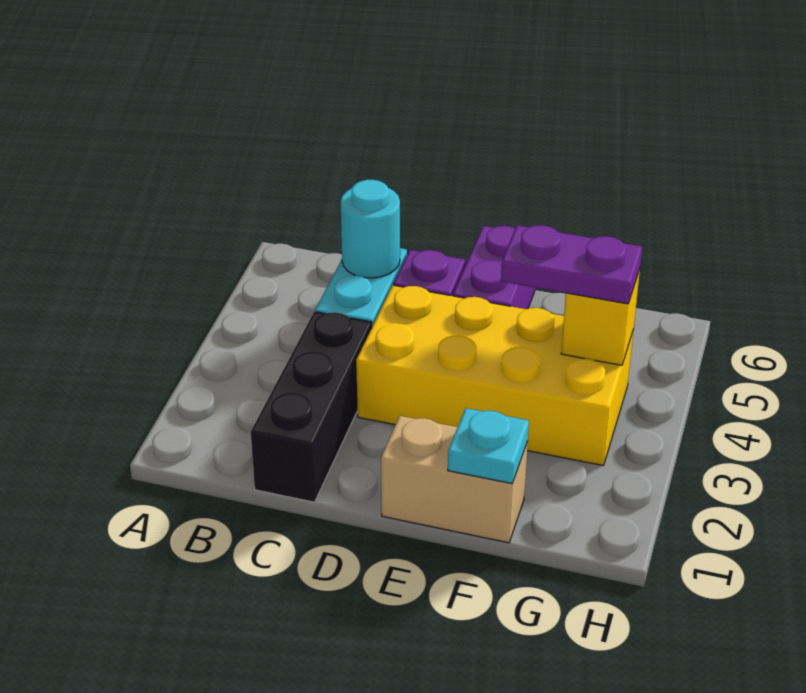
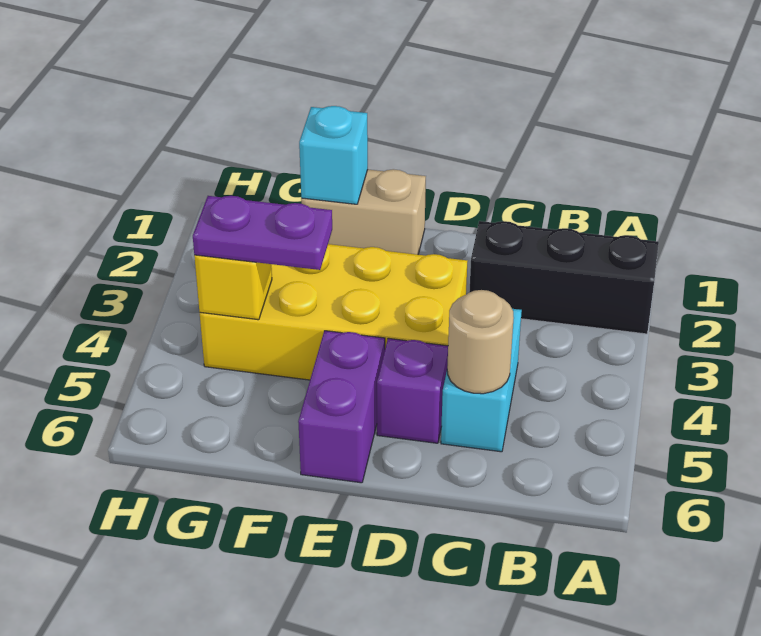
black brick C1:C3 level 1 -> black brick A2:C2 level 1
cyan round brick C5 level 2 -> tan round brick C5 level 2
cyan plate F1 level 2 -> cyan brick F1 level 2

